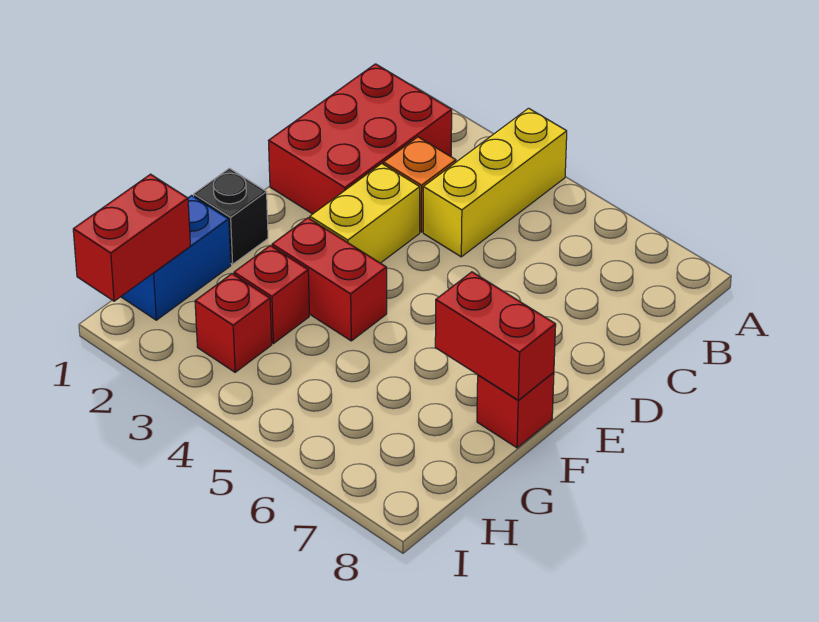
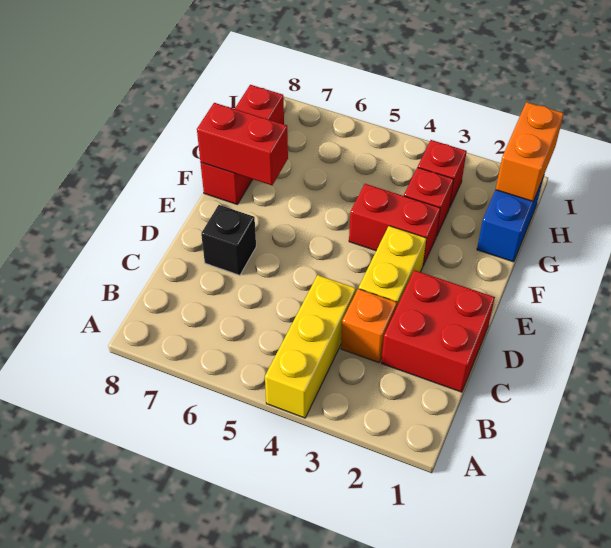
red brick B1:D2 level 1 -> red brick C1:D2 level 1
black brick F1 level 1 -> black brick D7 level 1
red brick F8 level 1 -> red brick F8:H8 level 1
red brick H1:I1 level 2 -> orange brick H1:I1 level 2

